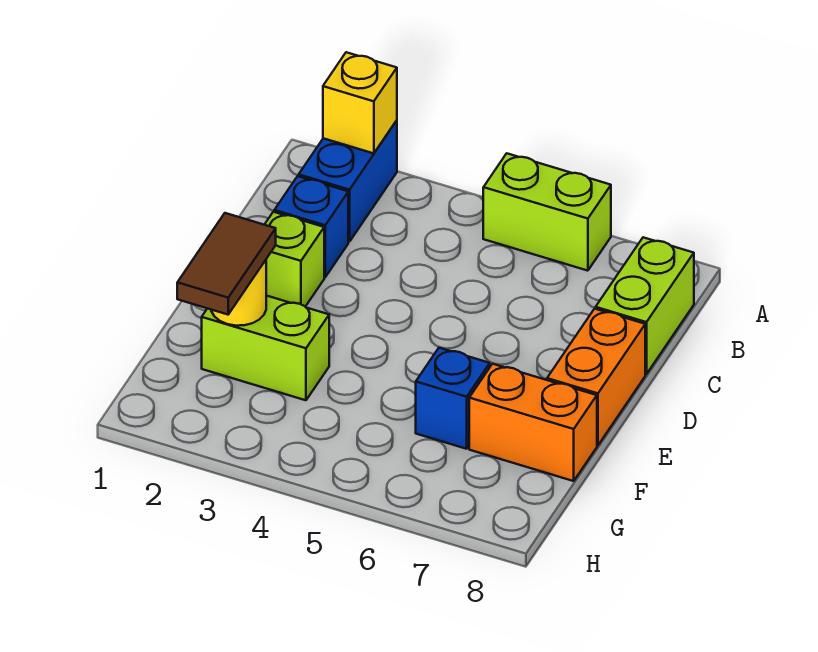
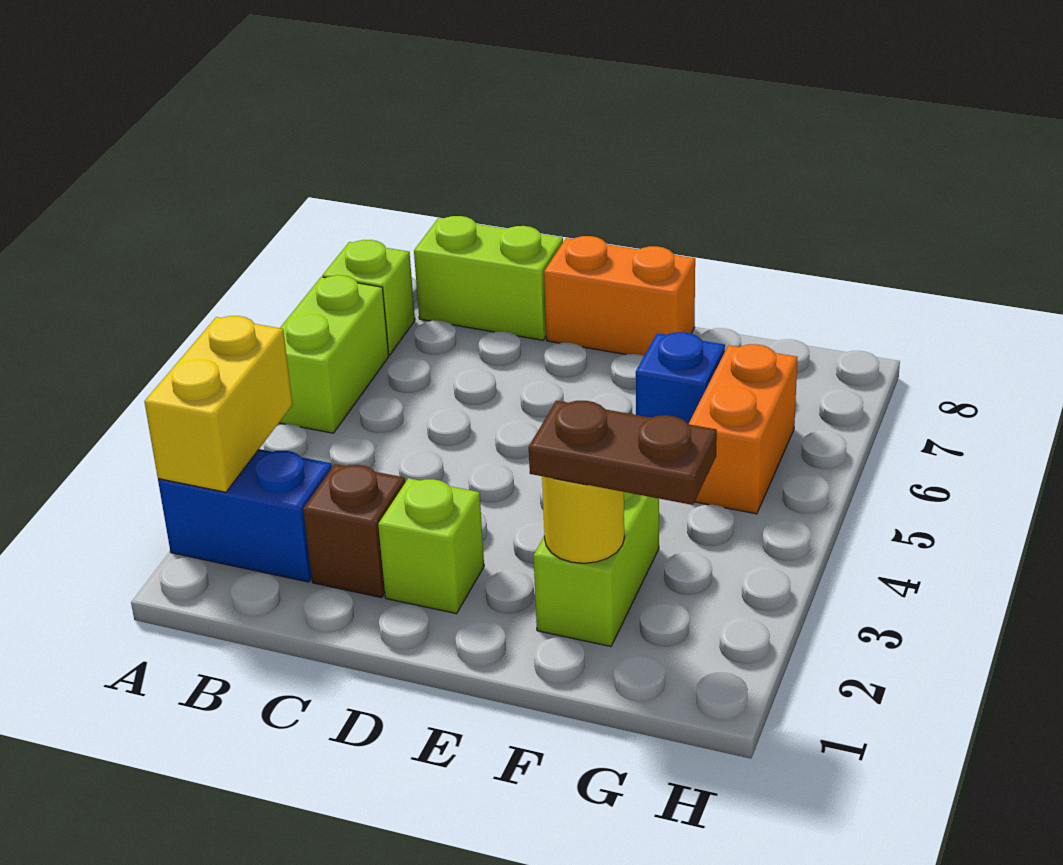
yellow brick A2 level 2 -> yellow brick A2:A3 level 2
none -> lime brick A7 level 1
blue brick C2 level 1 -> brown brick C2 level 1
brown tile F2:G2 level 3 -> brown plate F2:G2 level 3
orange brick F7:F8 level 1 -> orange brick G5:G6 level 1

